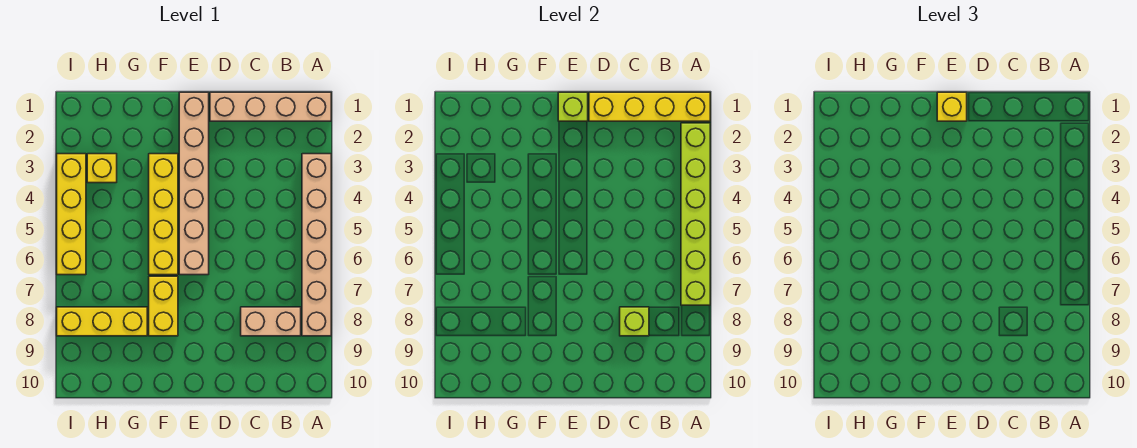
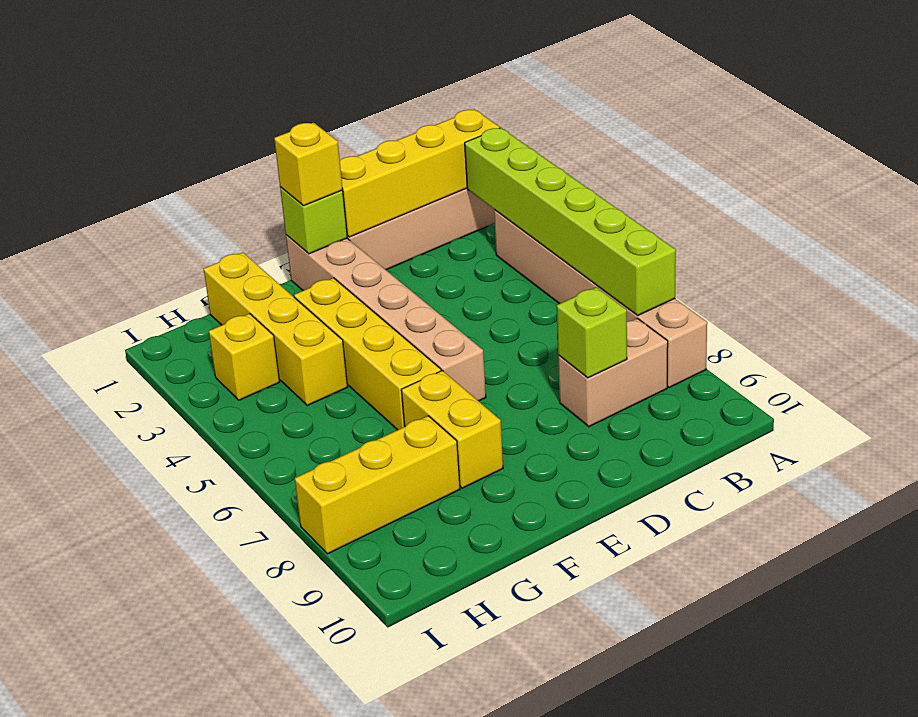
yellow brick I3:I6 level 1 -> yellow brick G1:G4 level 1

